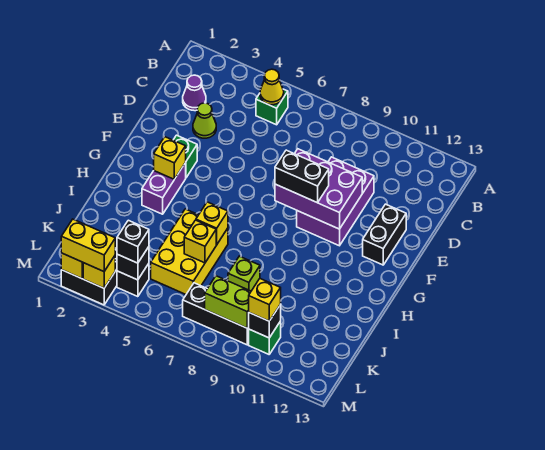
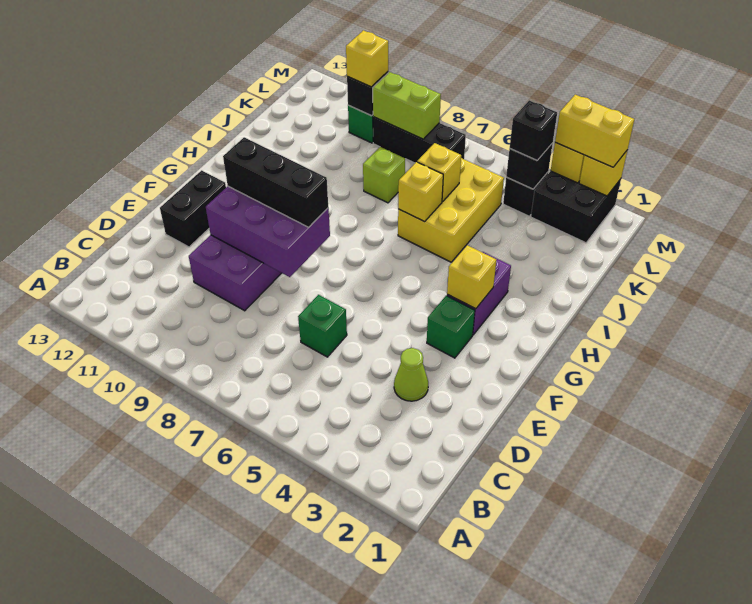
green brick B5 level 1 -> green brick D6 level 1
yellow cone B5 level 2 -> none
purple cone C2 level 1 -> none
black brick F8:F9 level 3 -> black brick F8:F10 level 3

